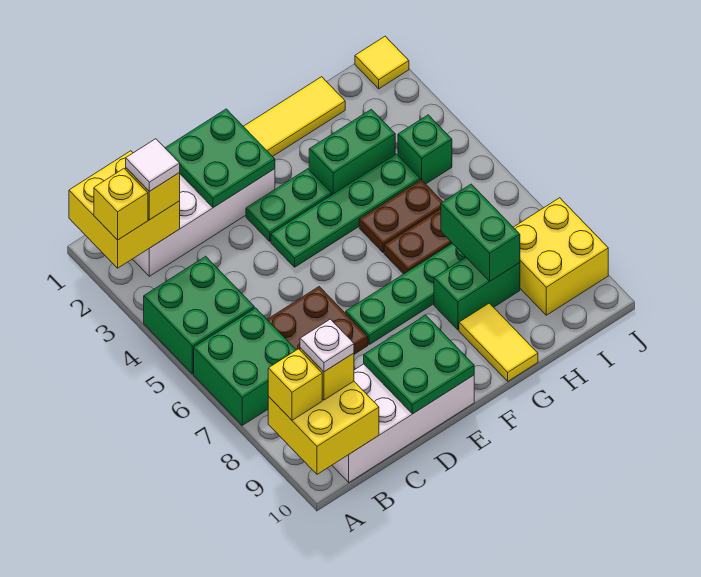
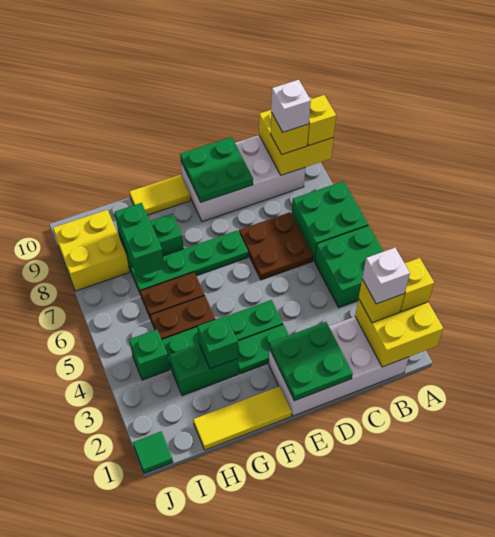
white tile B2 level 4 -> white brick B2 level 4
white plate B9 level 4 -> white brick B9 level 4
none -> green brick G3 level 2
yellow tile G9:G10 level 1 -> yellow tile F10:G10 level 1
yellow tile J1 level 1 -> green tile J1 level 1

